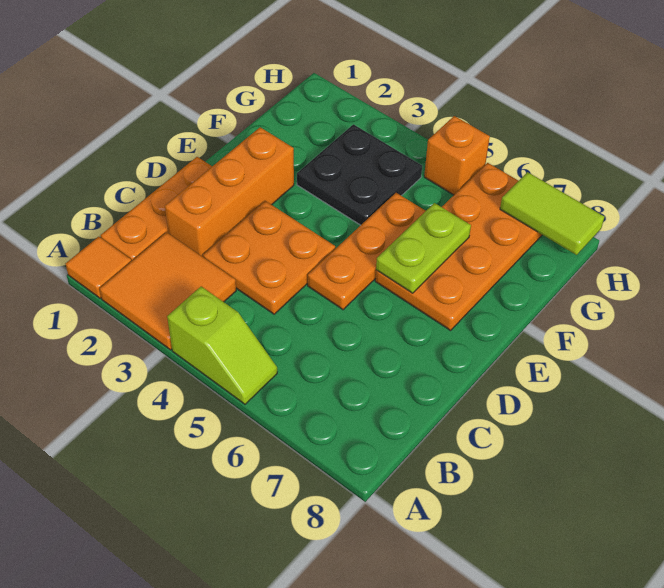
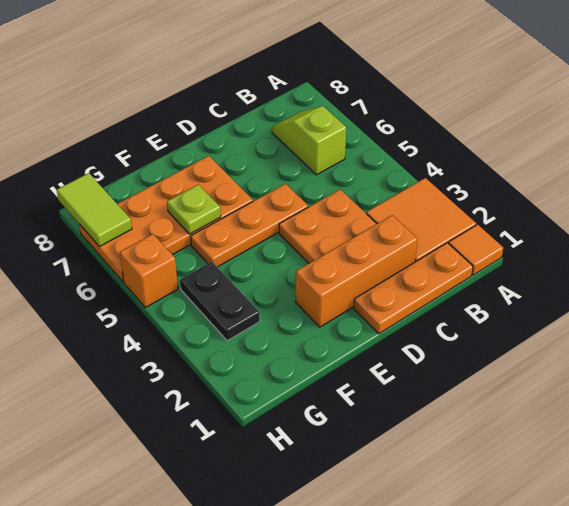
lime slope A4:A5 level 1 top 4 -> lime slope B6:B7 level 1 top 6
lime plate E6:F6 level 2 -> lime plate F6 level 2
black plate F3:G4 level 1 -> black plate G3:G4 level 1

